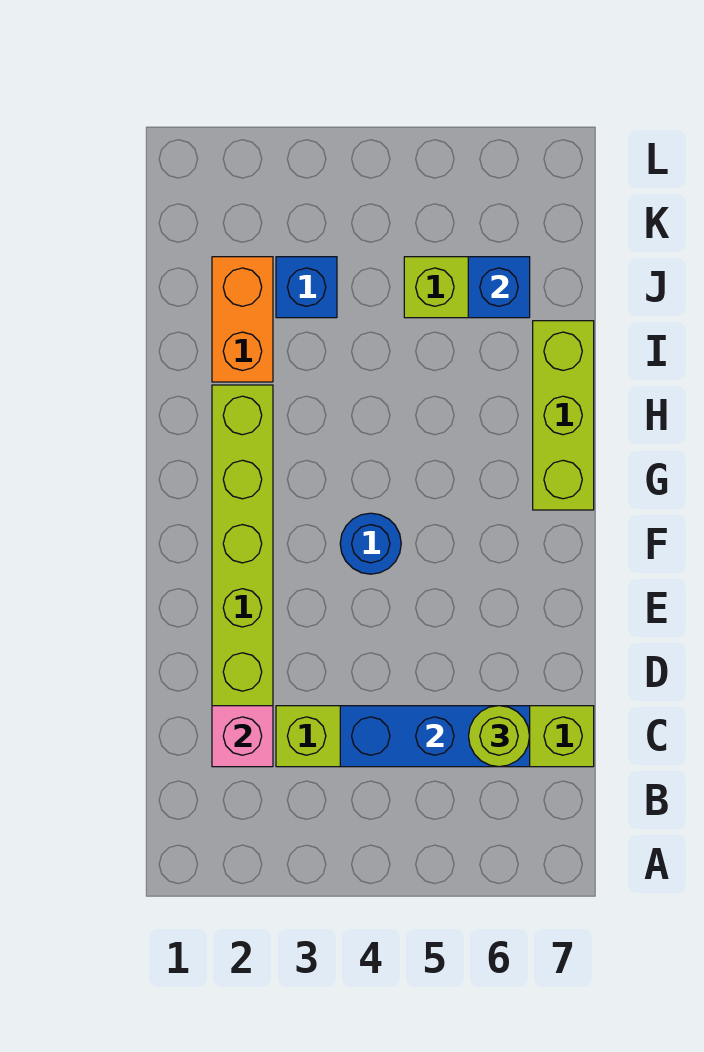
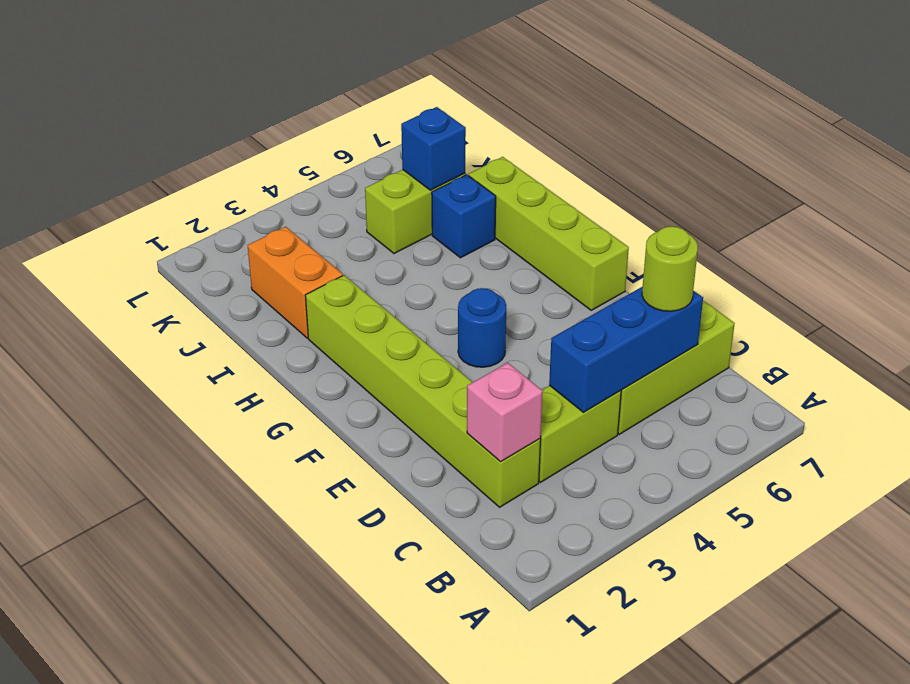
lime brick G7:I7 level 1 -> lime brick F7:I7 level 1
blue brick J3 level 1 -> blue brick I6 level 1

